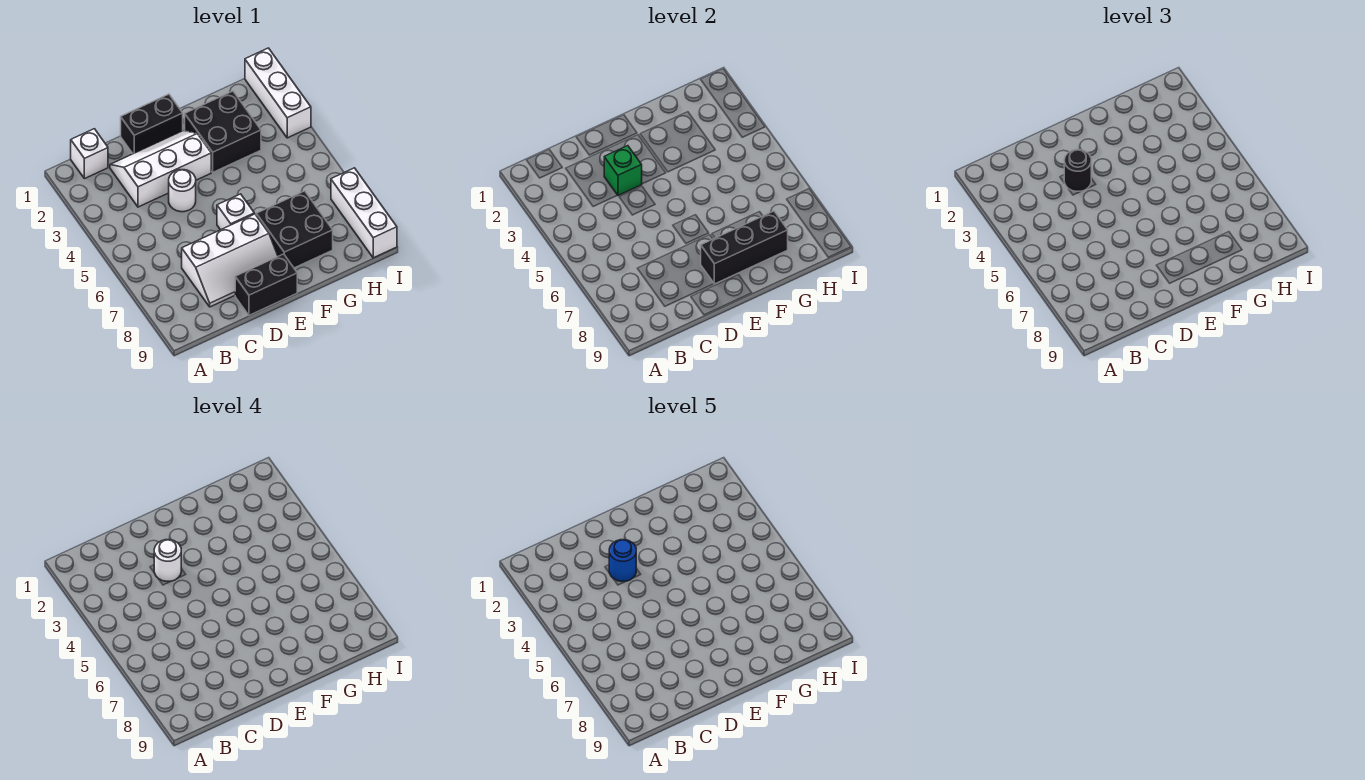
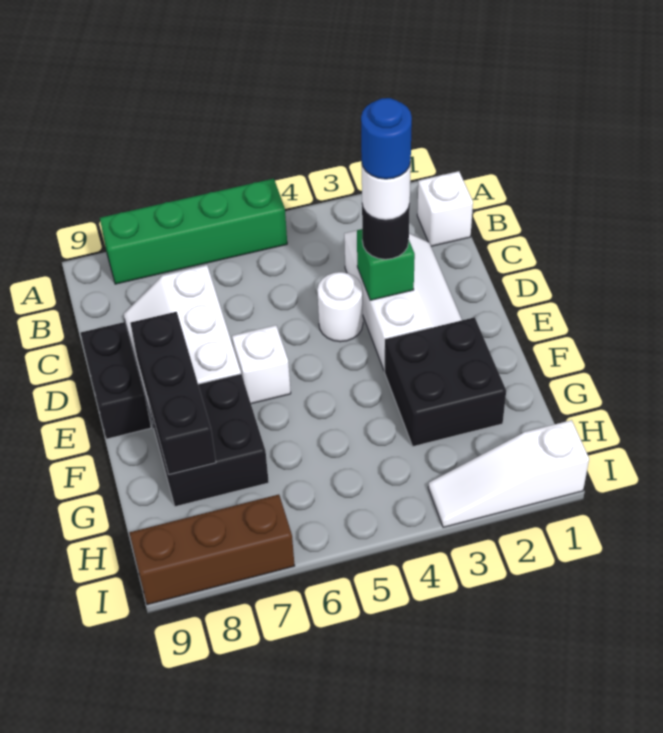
none -> green brick A5:A8 level 1
black brick D1:E1 level 1 -> none
white brick I1:I3 level 1 -> white slope I1:I3 level 1 top 1
white brick I7:I9 level 1 -> brown brick I7:I9 level 1

